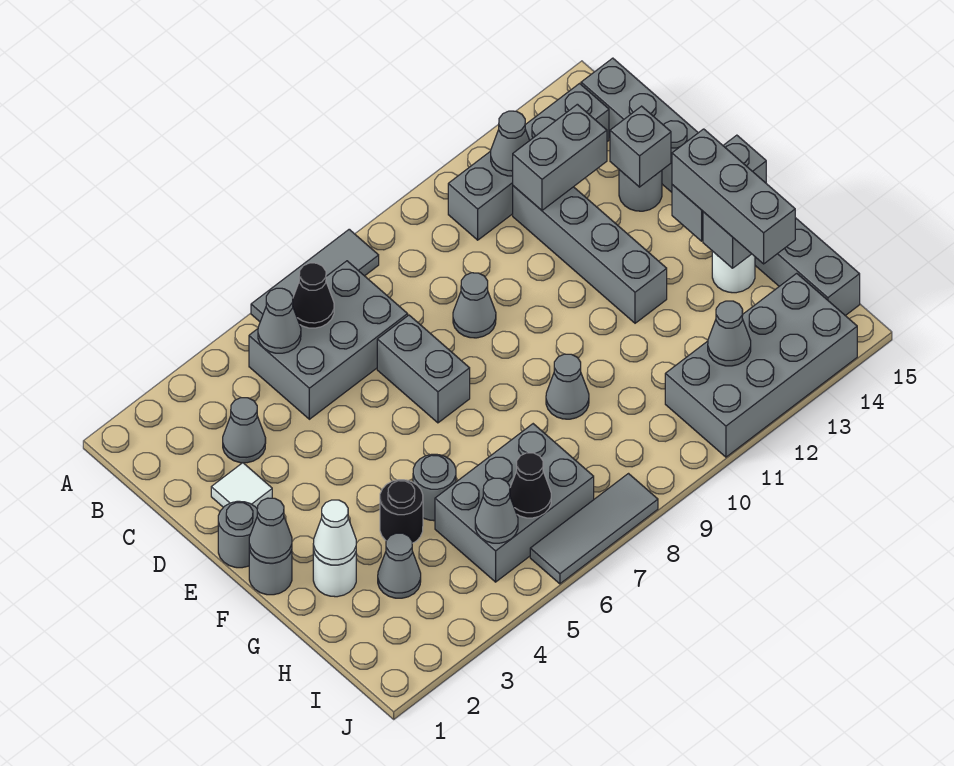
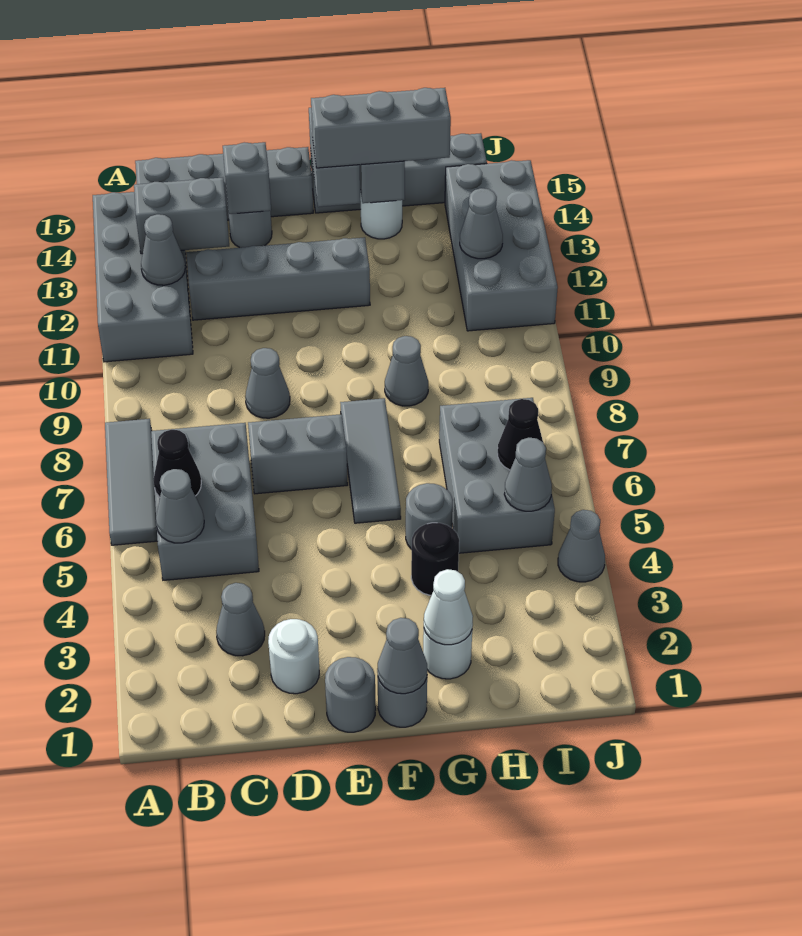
grey brick B11:B14 level 1 -> grey brick A11:B14 level 1
grey brick C12:C13 level 2 -> grey brick B13:C13 level 2
white tile D2 level 1 -> white round brick D2 level 1
grey cone H3 level 1 -> grey cone J4 level 1
grey tile J6:J8 level 1 -> grey tile F6:F8 level 1

